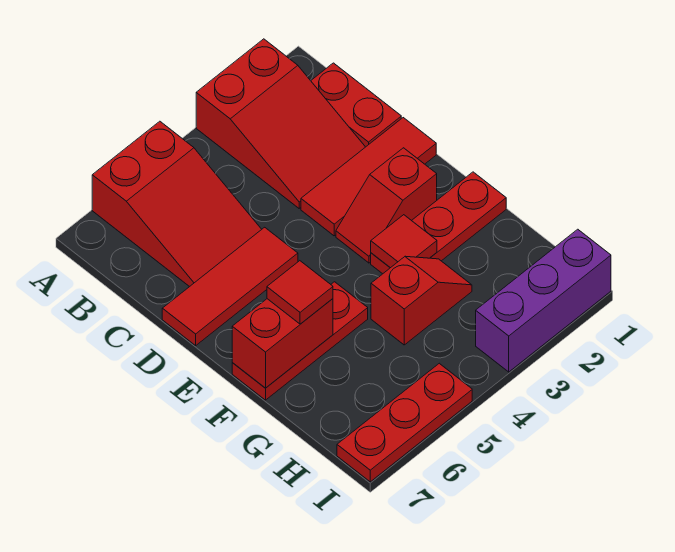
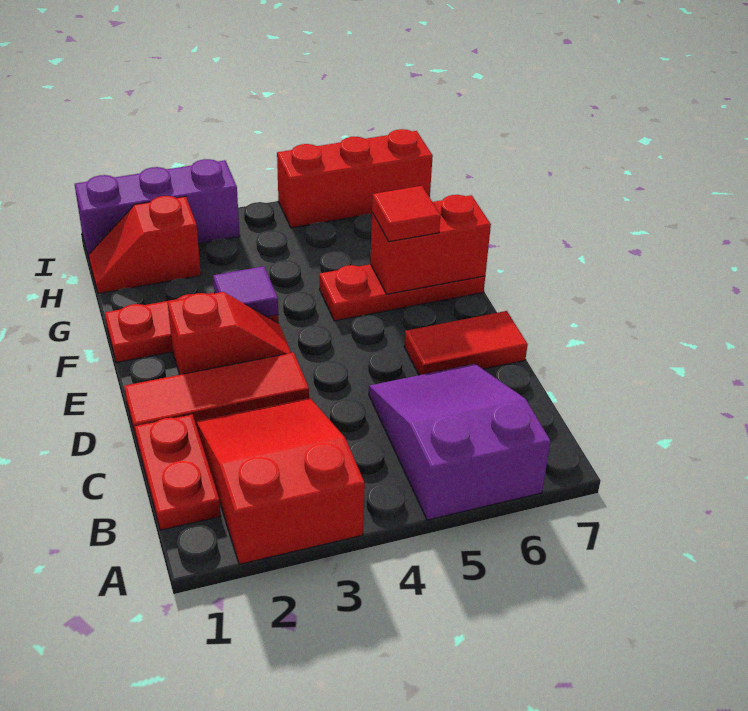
red slope A5:C6 level 1 top A -> purple slope A5:C6 level 1 top A
red tile D5:D7 level 1 -> red tile D6:D7 level 1
red tile F3 level 2 -> purple tile F3 level 2
red slope G3:G4 level 1 top 4 -> red slope H1:H2 level 1 top 2
red plate I5:I7 level 1 -> red brick I5:I7 level 1

